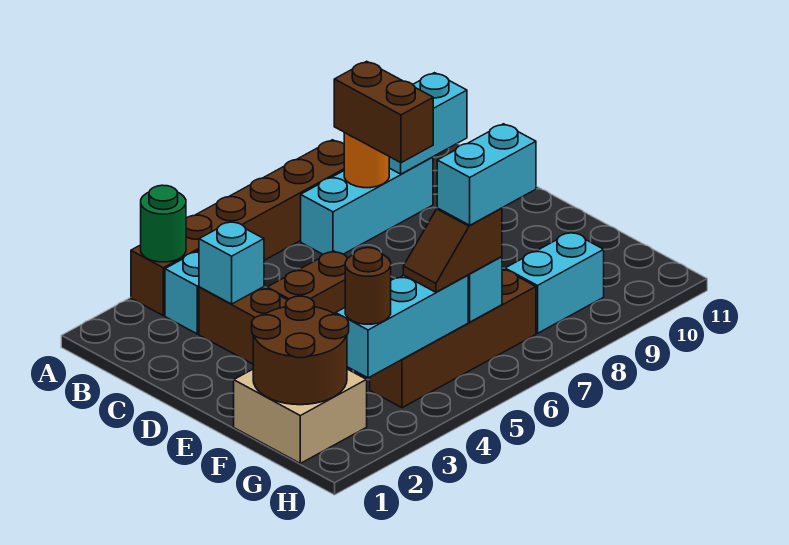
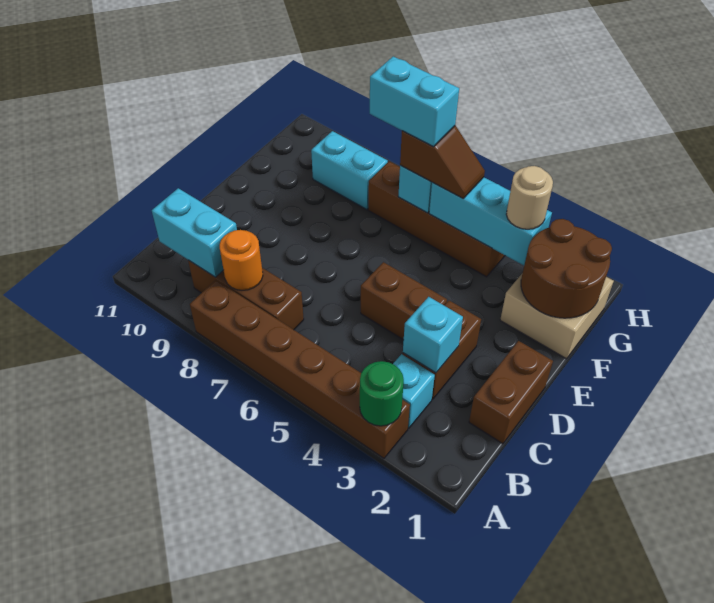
cyan brick B7:B9 level 1 -> brown brick B7:B9 level 1
brown brick B8:C8 level 3 -> brown brick C1:D1 level 1
brown round brick G3 level 3 -> tan round brick G3 level 3

